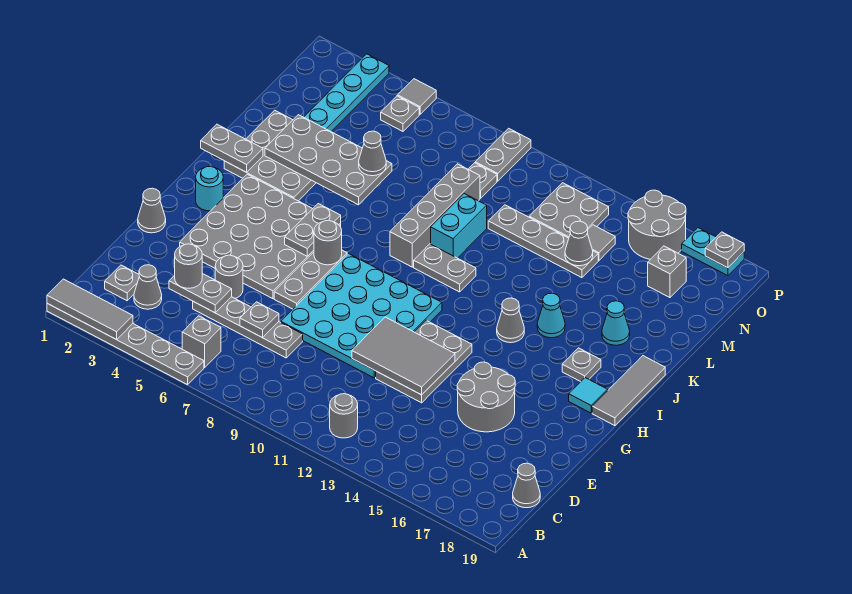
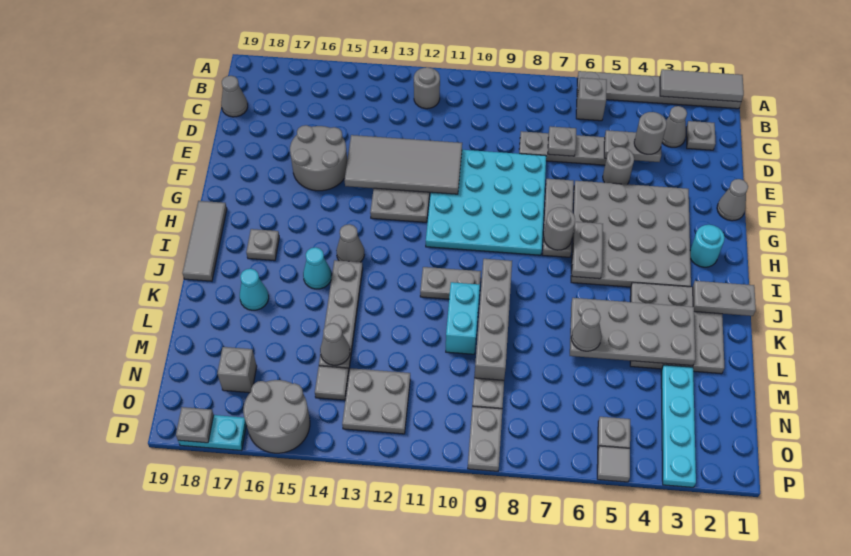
grey tile E11:F13 level 2 -> grey tile E11:F14 level 2
cyan tile H18 level 1 -> none
grey plate M11:M14 level 1 -> grey plate J14:M14 level 1

